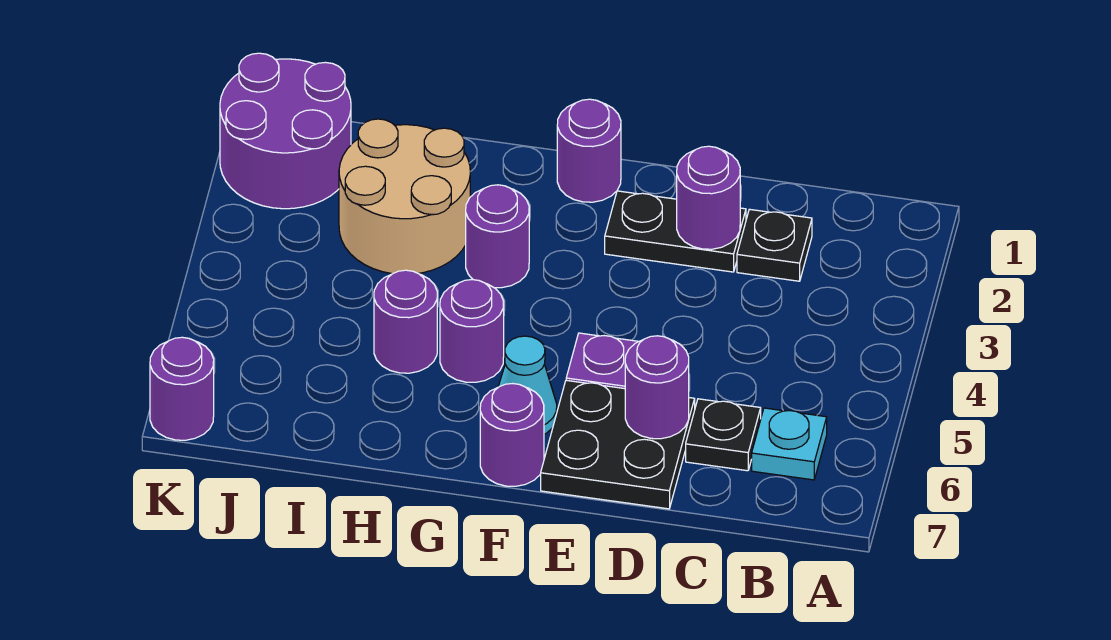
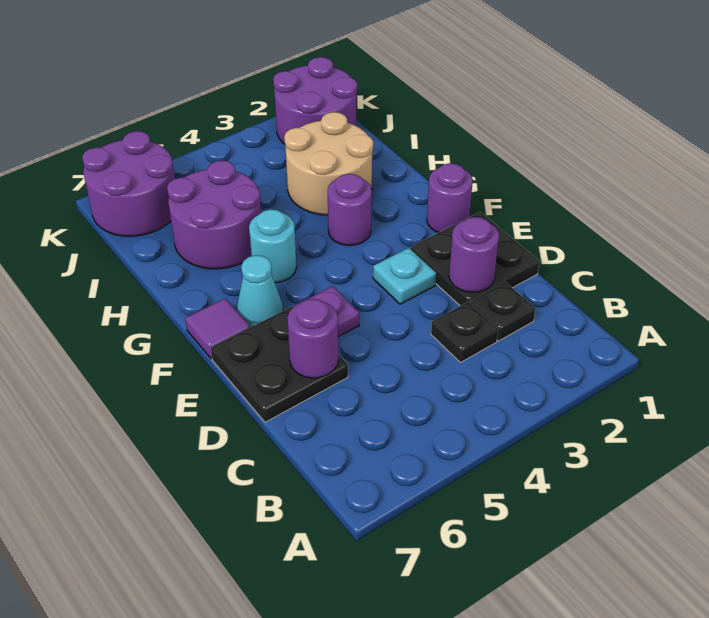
cyan plate B6 level 1 -> cyan plate E3 level 1
black plate C6 level 1 -> black plate C3 level 1
black plate D2:E2 level 1 -> black plate D1:E2 level 1
purple round brick F7 level 1 -> purple tile F7 level 1
purple round brick G5 level 1 -> cyan round brick G5 level 1
purple round brick H5 level 1 -> purple round brick H5:I6 level 1
purple round brick K7 level 1 -> purple round brick J6:K7 level 1

